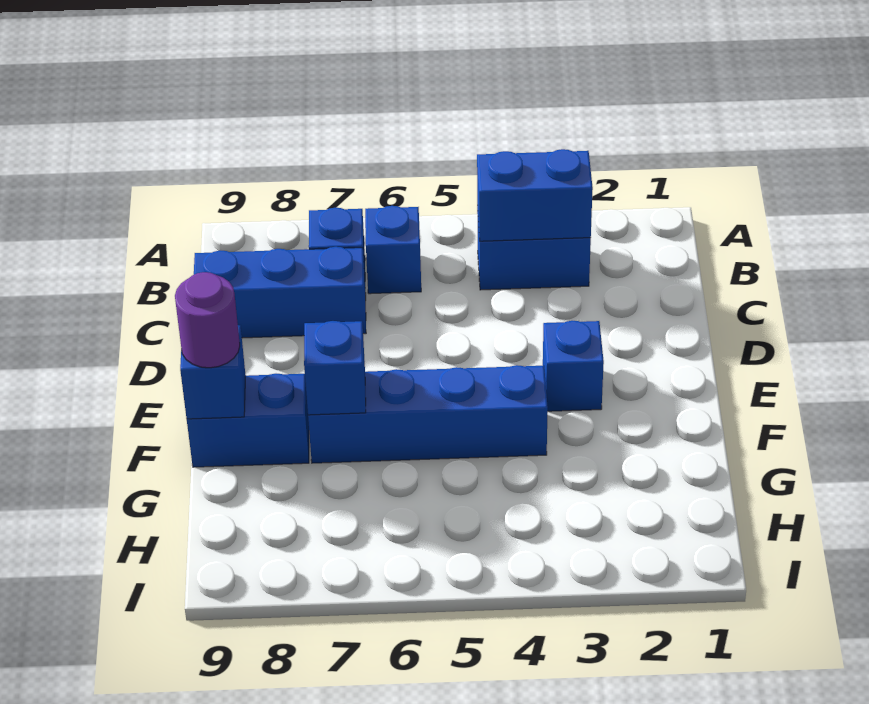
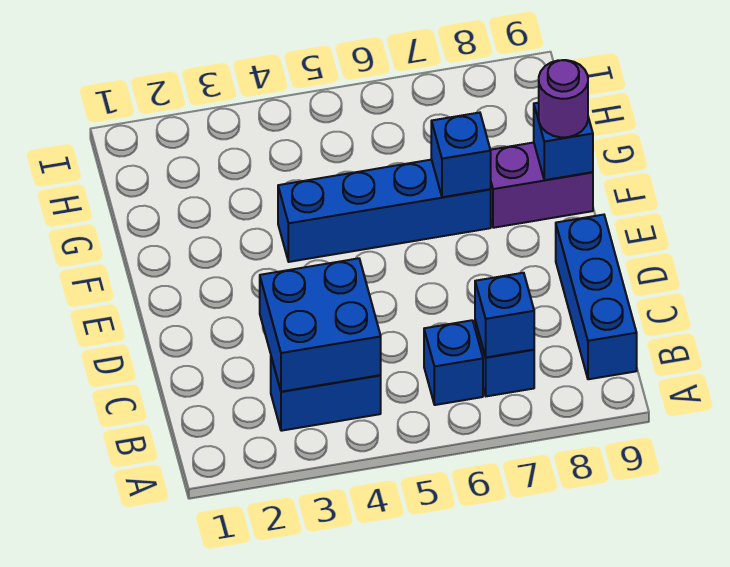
blue brick B3:B4 level 2 -> blue brick B3:C4 level 2
blue brick C7:C9 level 1 -> blue brick B9:D9 level 1
blue brick E3 level 1 -> blue brick B7 level 2
blue brick F8:F9 level 1 -> purple brick F8:F9 level 1

